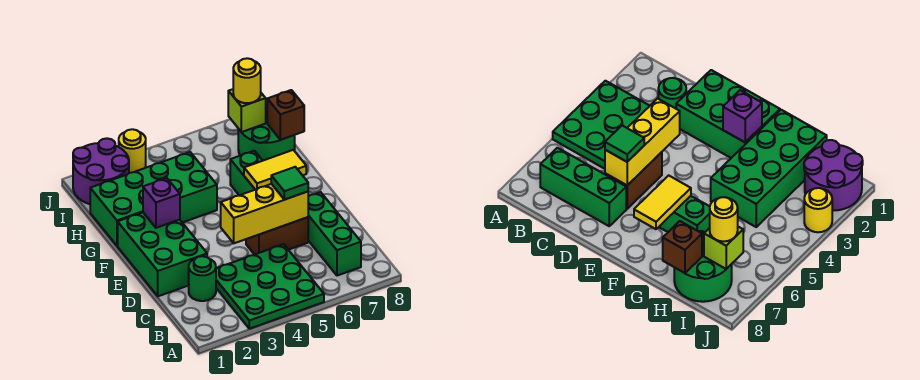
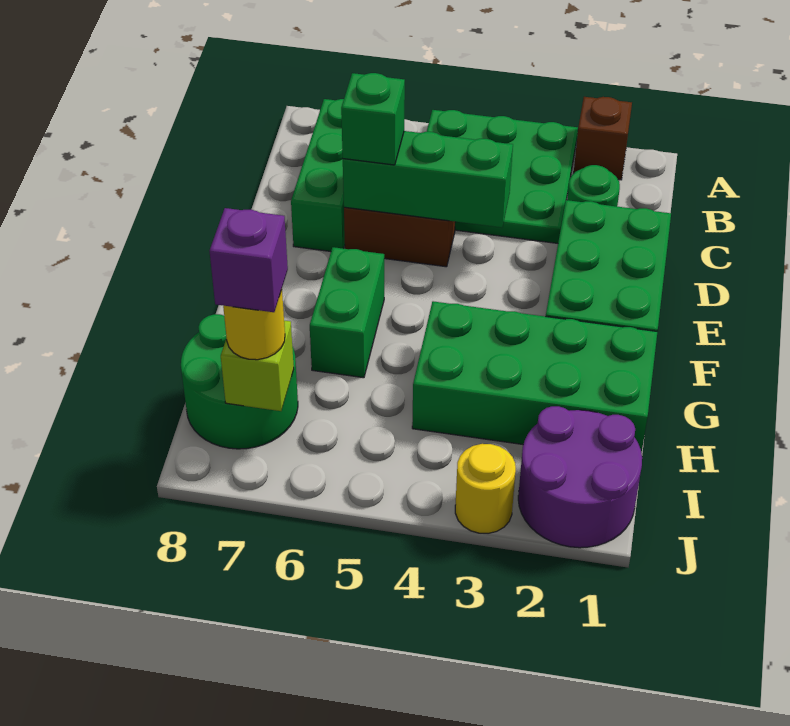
yellow brick D4:D6 level 2 -> green brick D4:D6 level 2
green tile D6 level 3 -> green brick D6 level 3
purple brick F2 level 2 -> purple brick I7 level 4
yellow tile F6:F7 level 2 -> none
brown brick H8 level 2 -> brown brick A2 level 1

